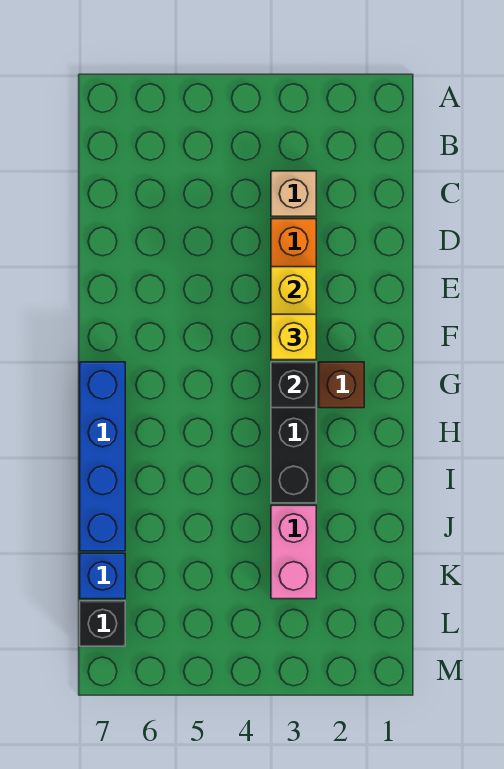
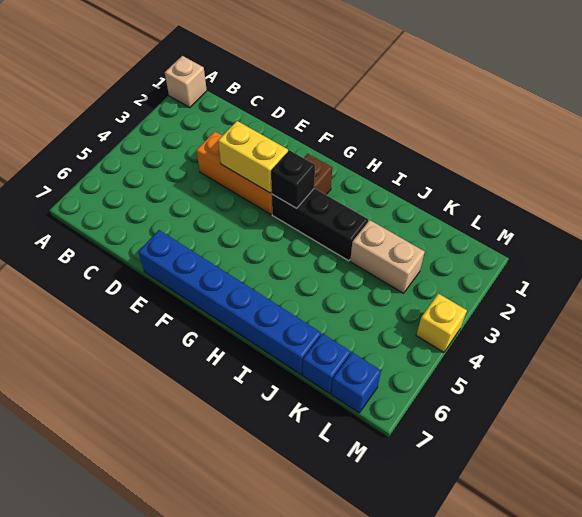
tan brick C3 level 1 -> tan brick A1 level 1
yellow brick F3 level 3 -> yellow brick M4 level 1
blue brick G7:J7 level 1 -> blue brick E7:J7 level 1
pink brick J3:K3 level 1 -> tan brick J3:K3 level 1
black brick L7 level 1 -> blue brick L7 level 1

